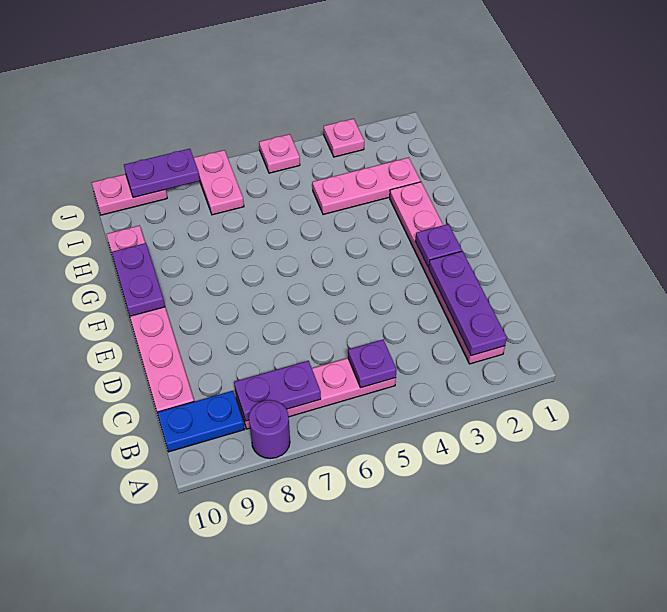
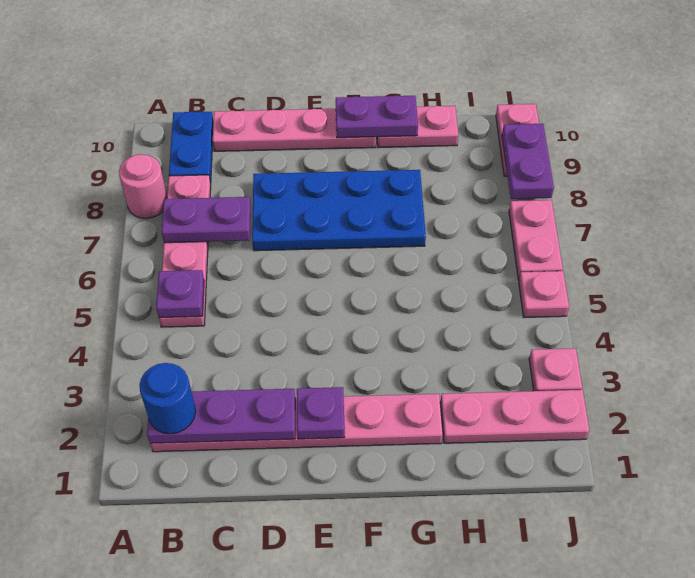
purple round brick A8 level 1 -> pink round brick A8 level 1
none -> blue round brick B2 level 3
purple plate B7:B8 level 2 -> purple plate B7:C7 level 2
none -> blue plate D7:G8 level 1
pink plate H2:H4 level 1 -> pink plate H2:J2 level 1
pink plate I7:J7 level 1 -> pink plate J6:J7 level 1

